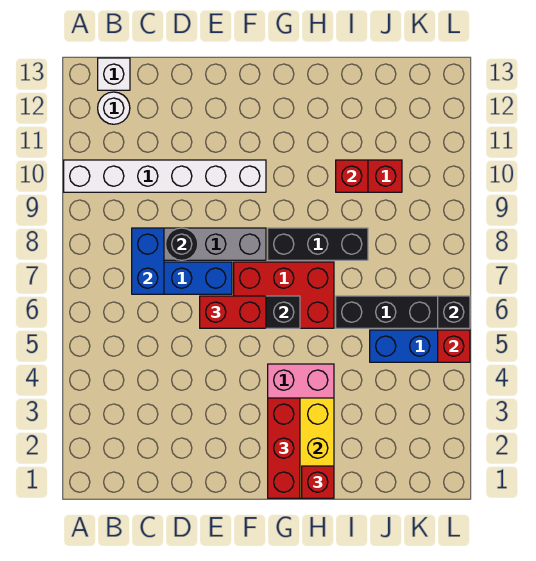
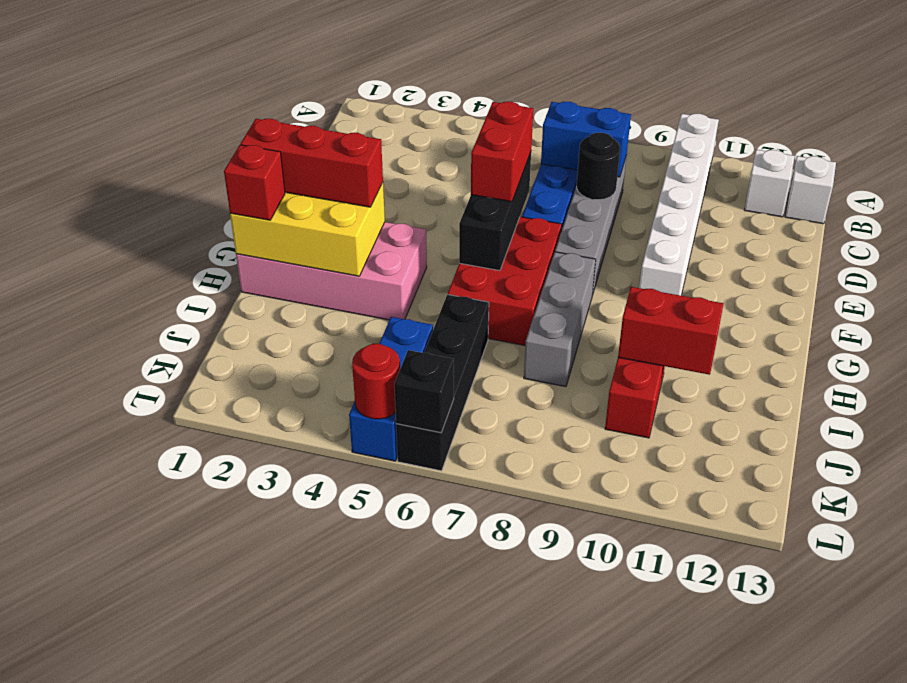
white round brick B12 level 1 -> white brick B12 level 1
black brick G8:I8 level 1 -> grey brick G8:I8 level 1
red brick I10 level 2 -> red brick I10:I11 level 2
red brick L5 level 2 -> red round brick L5 level 2

